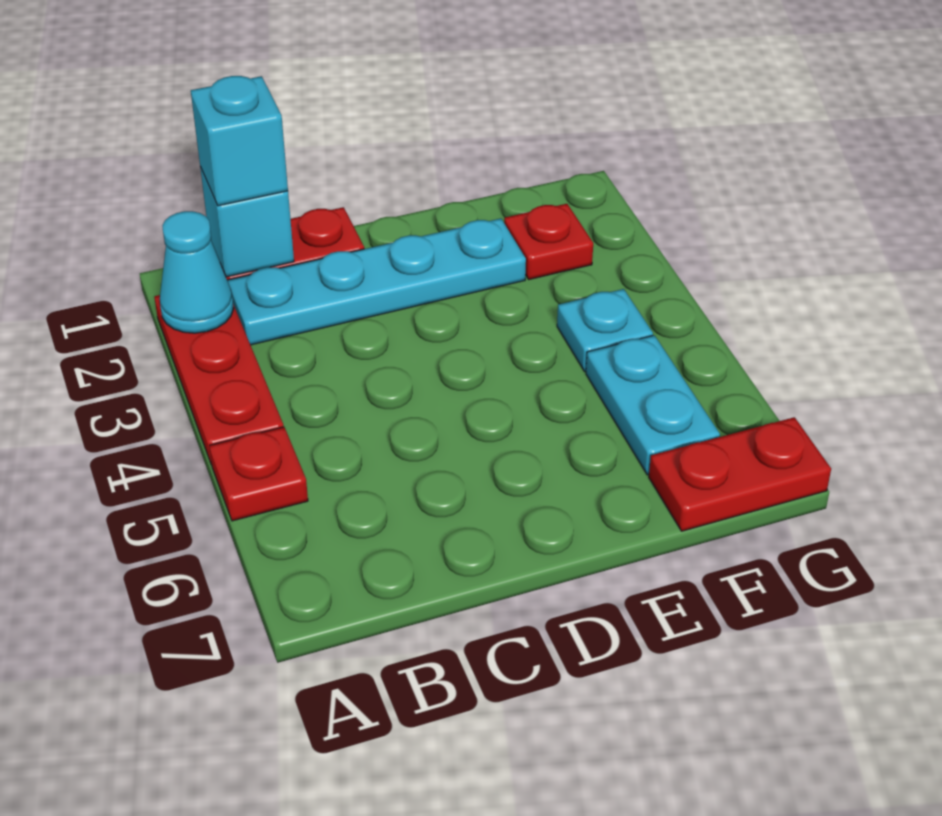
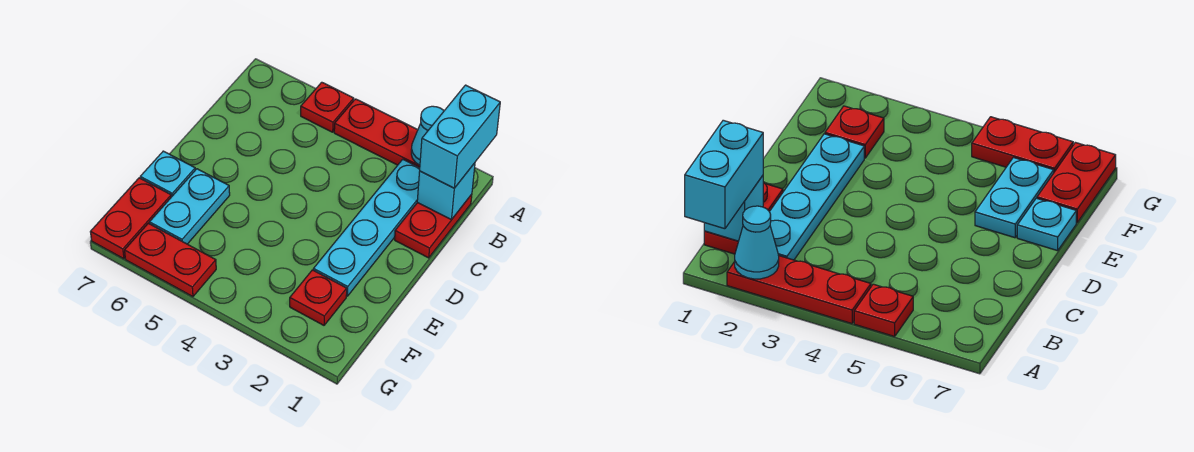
cyan brick B1 level 3 -> cyan brick A1:B1 level 3
cyan plate F4 level 1 -> cyan plate E7 level 1
cyan plate F5:F6 level 1 -> cyan plate E6:F6 level 1
none -> red plate G5:G6 level 1

